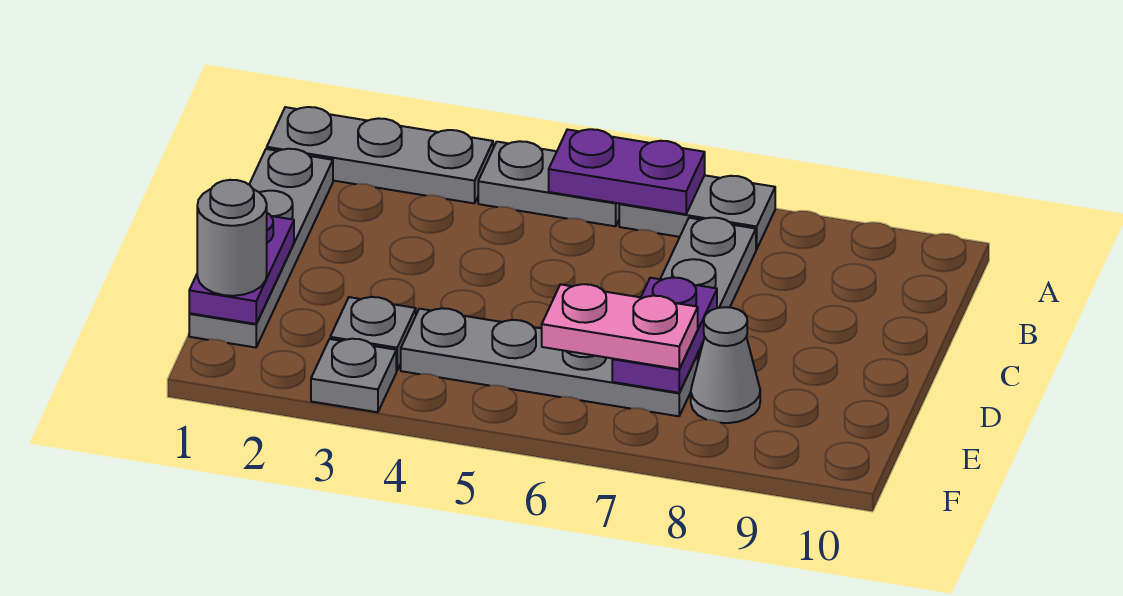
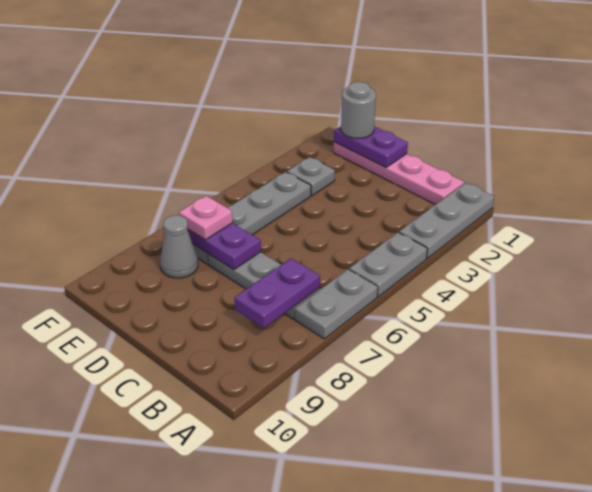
purple plate A5:A6 level 2 -> purple plate B7:B8 level 2
grey plate B1:E1 level 1 -> pink plate B1:E1 level 1
pink plate E6:E7 level 3 -> pink plate E7 level 3
grey plate F3 level 1 -> none

